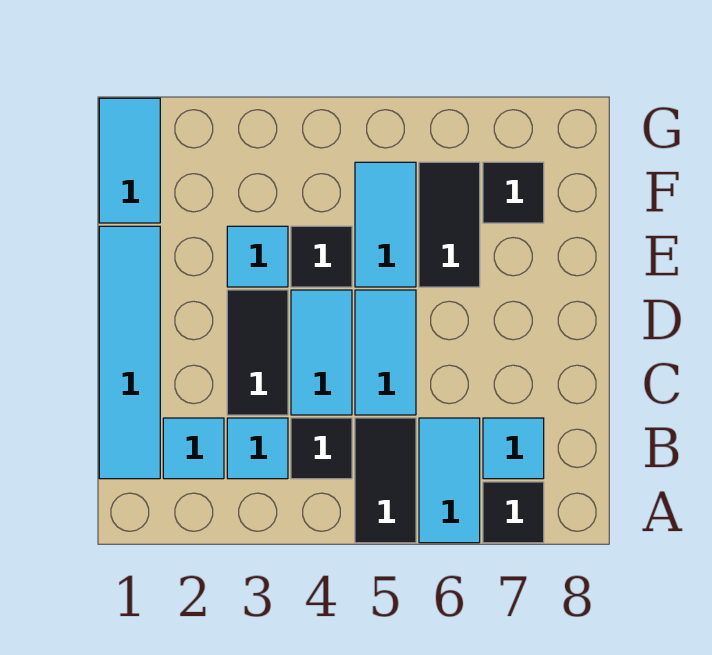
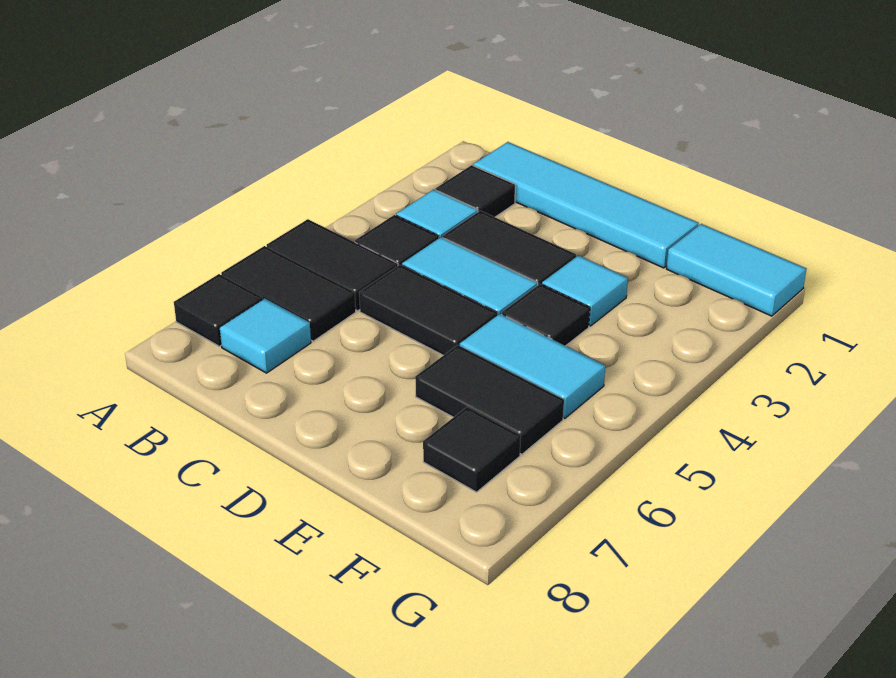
cyan tile A6:B6 level 1 -> black tile A6:B6 level 1
cyan tile B2 level 1 -> black tile B2 level 1
cyan tile C5:D5 level 1 -> black tile C5:D5 level 1

